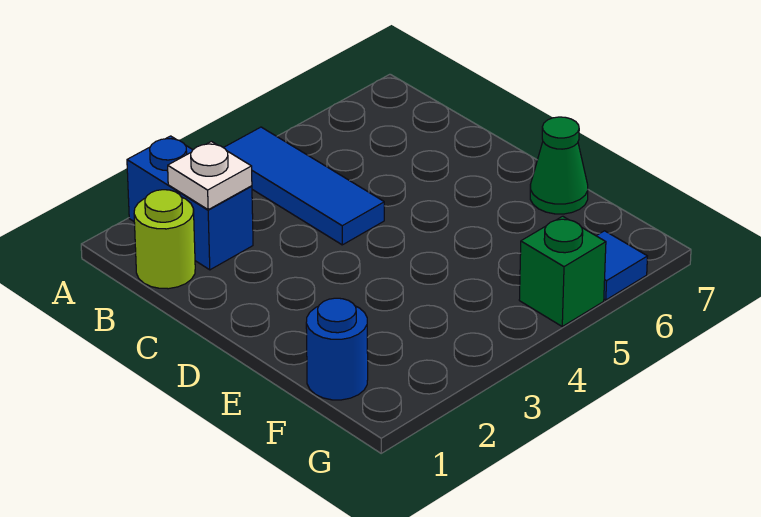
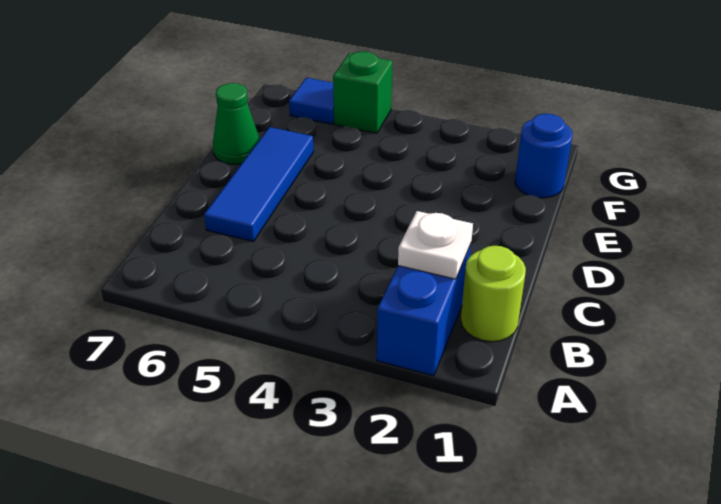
blue tile A4:C4 level 1 -> blue tile C6:E6 level 1

